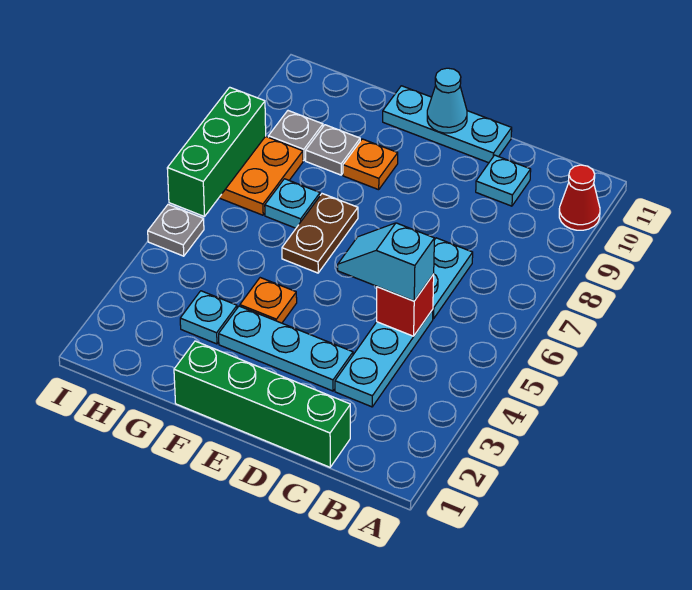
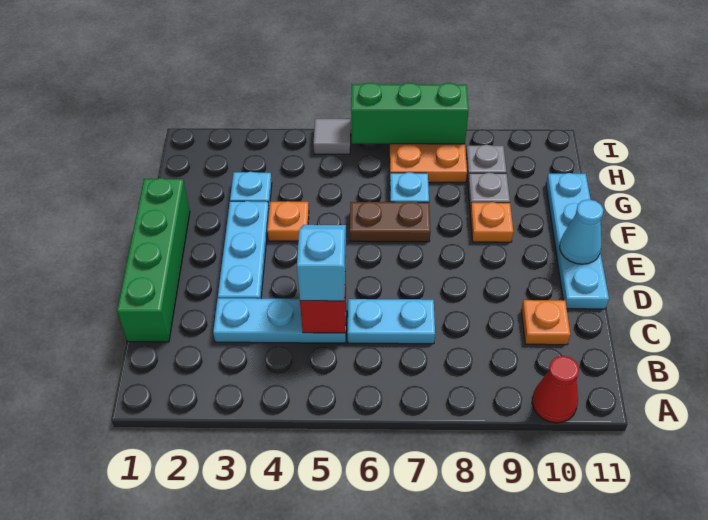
cyan plate C10 level 1 -> orange plate C10 level 1
cyan plate D11:F11 level 1 -> cyan plate D11:G11 level 1
grey plate I5 level 1 -> grey tile I5 level 1

